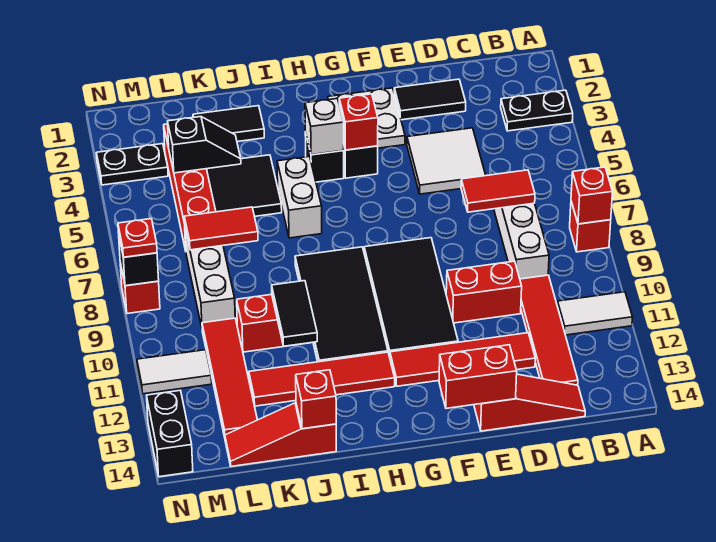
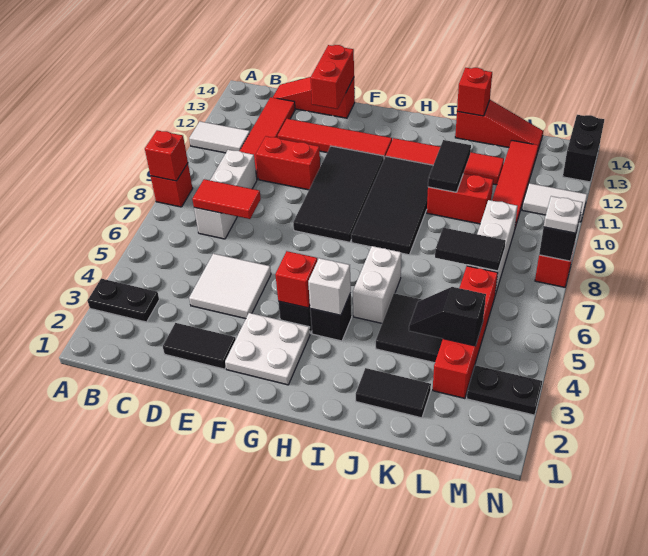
red brick E14:F14 level 2 -> red brick E13:E14 level 2
red tile K7:L7 level 2 -> black tile K7:L7 level 2
red plate N8 level 3 -> white plate N8 level 3

